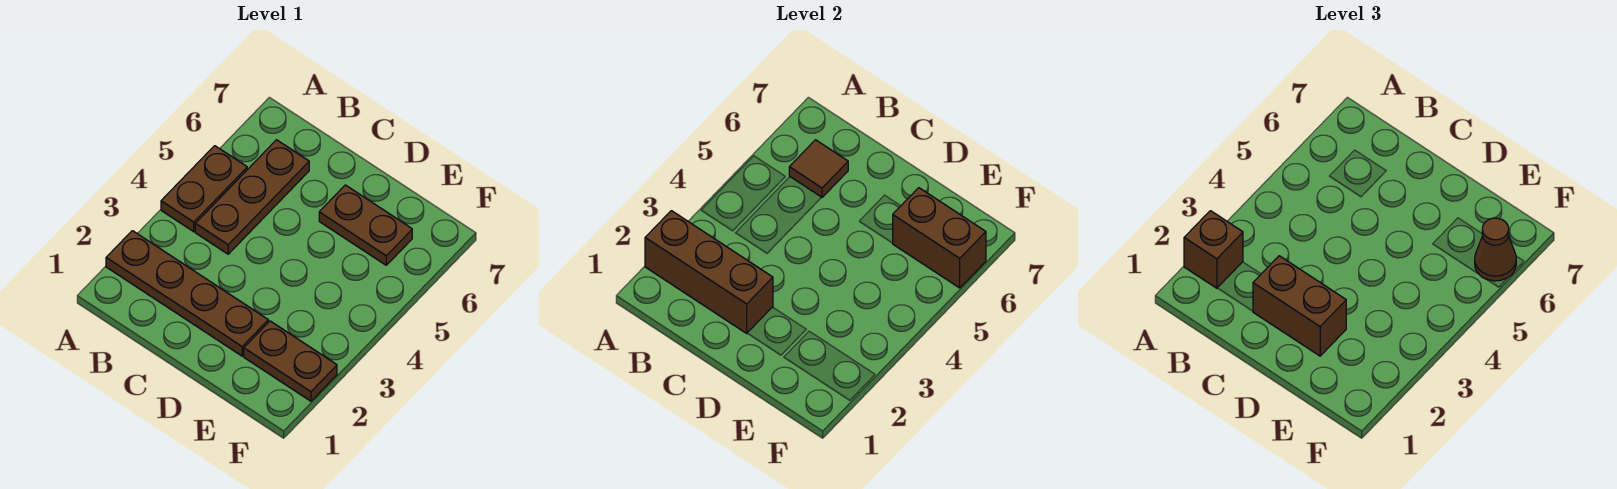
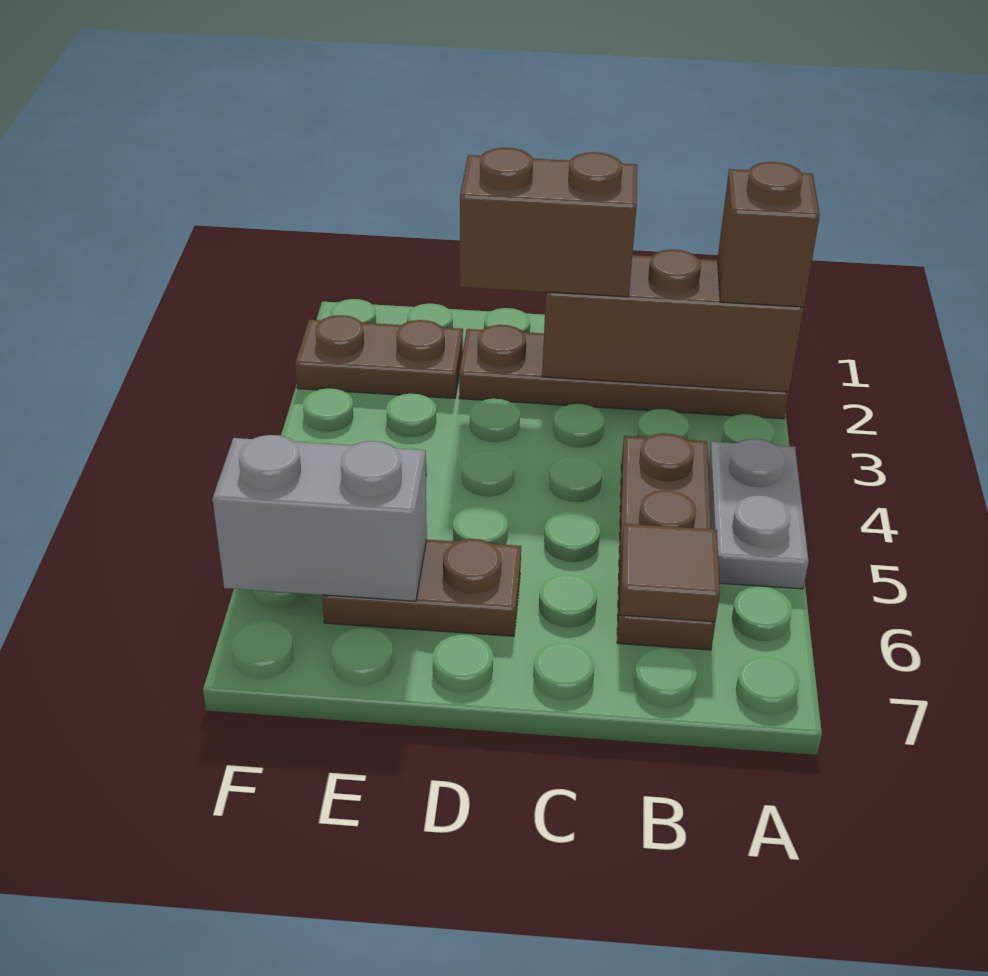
brown plate A4:A5 level 1 -> grey plate A4:A5 level 1
brown brick E6:F6 level 2 -> grey brick E6:F6 level 2
brown cone F6 level 3 -> none

